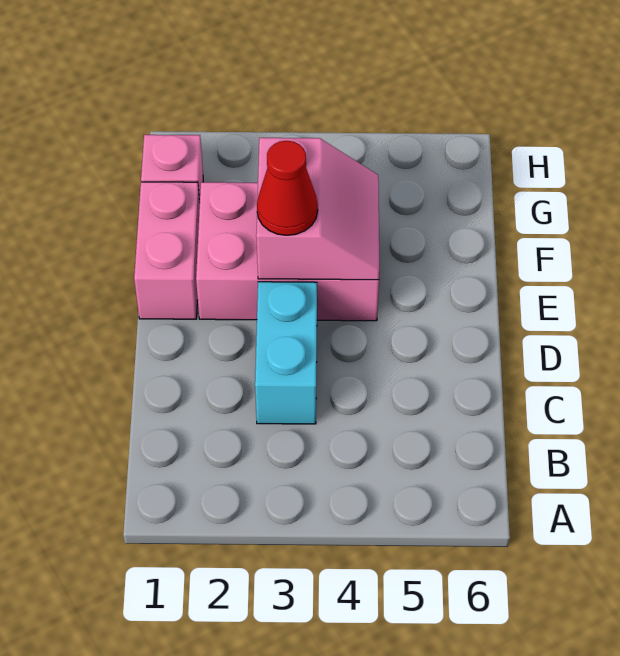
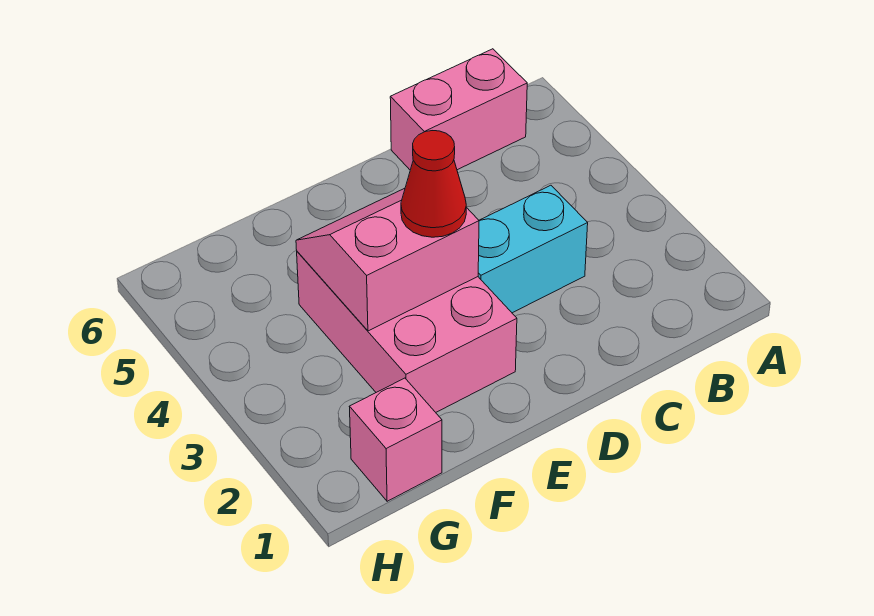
pink brick E1:F1 level 1 -> pink brick B6:C6 level 1

